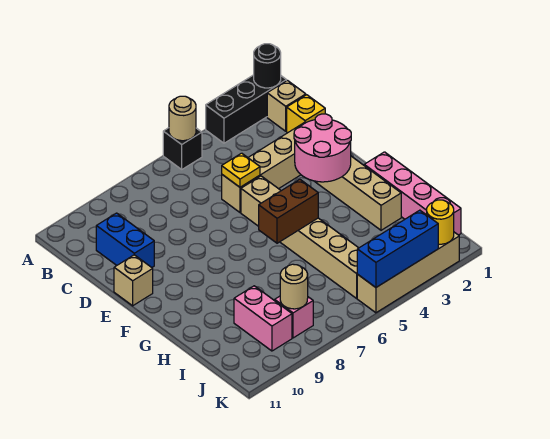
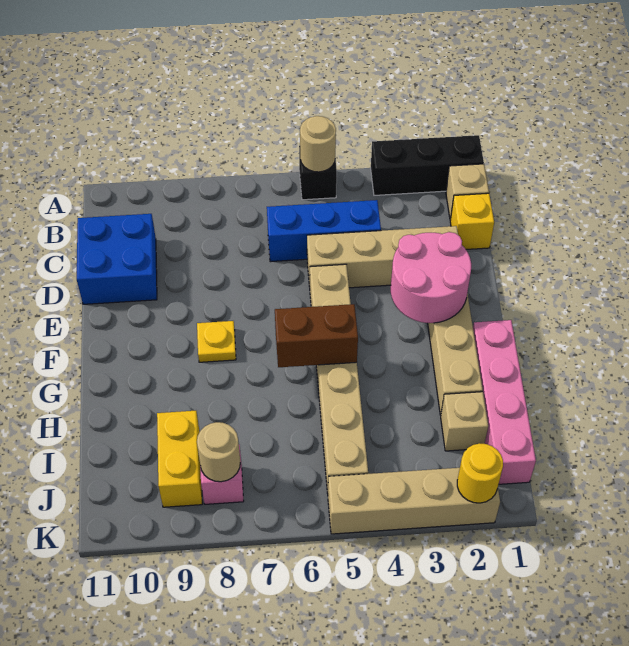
black round brick A1 level 2 -> none
blue brick C10:D10 level 1 -> blue brick C10:D11 level 1
yellow plate D5 level 2 -> yellow plate F8 level 1
tan brick E11 level 1 -> tan brick I2 level 1
pink brick I9:J9 level 1 -> yellow brick I9:J9 level 1
blue brick K3:K5 level 2 -> blue brick C4:C6 level 1

